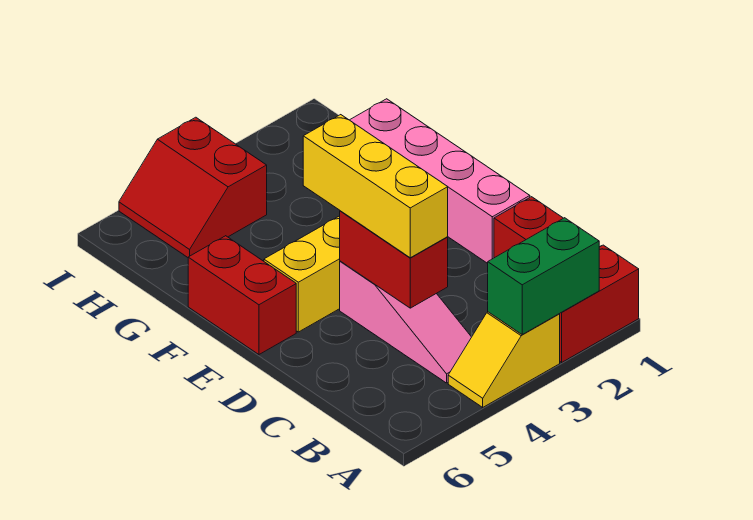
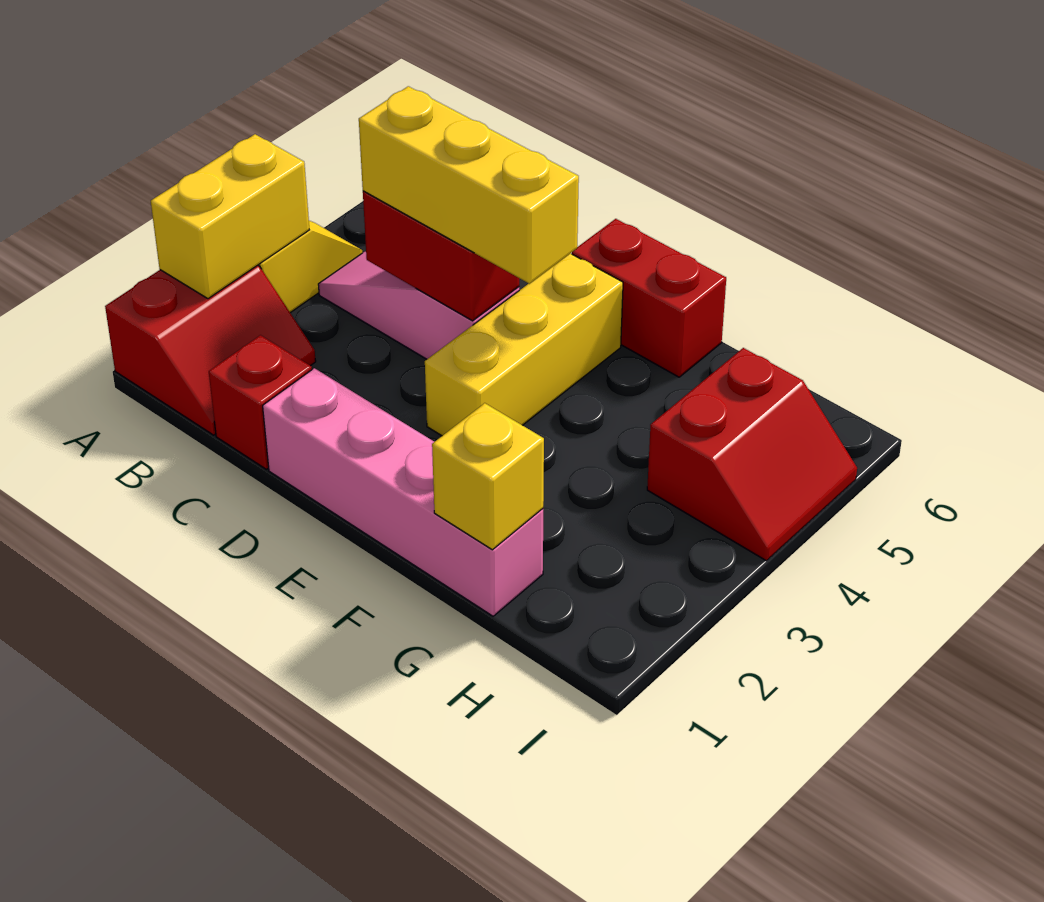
green brick A2:A3 level 2 -> yellow brick A2:A3 level 2
none -> yellow brick G1 level 2
red slope H4:I5 level 1 top 4 -> red slope H4:I5 level 1 top H

